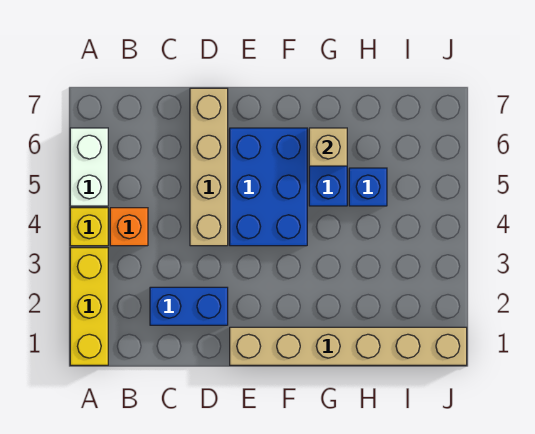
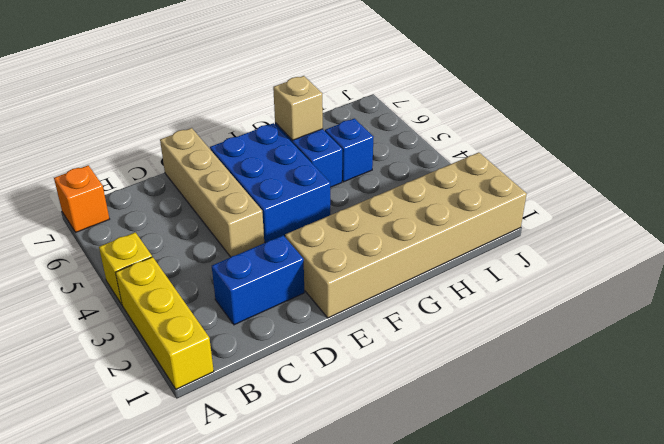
white brick A5:A6 level 1 -> none
orange brick B4 level 1 -> orange brick A7 level 1
tan brick E1:J1 level 1 -> tan brick E1:J2 level 1

